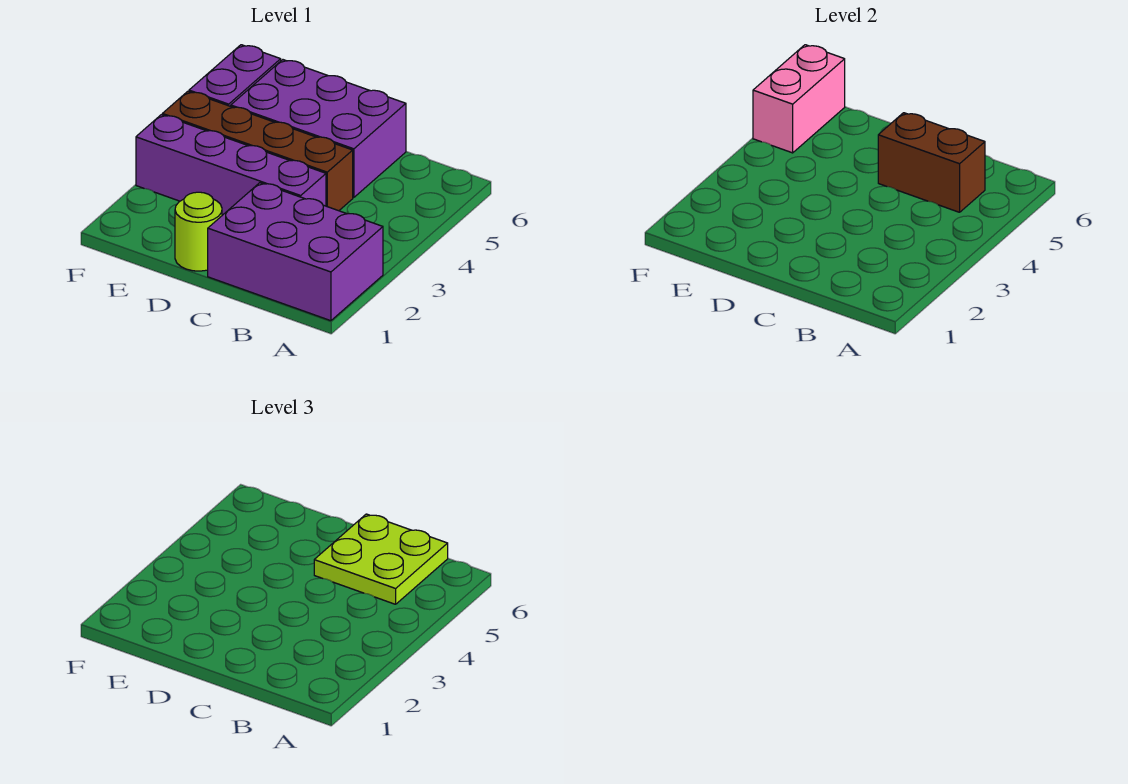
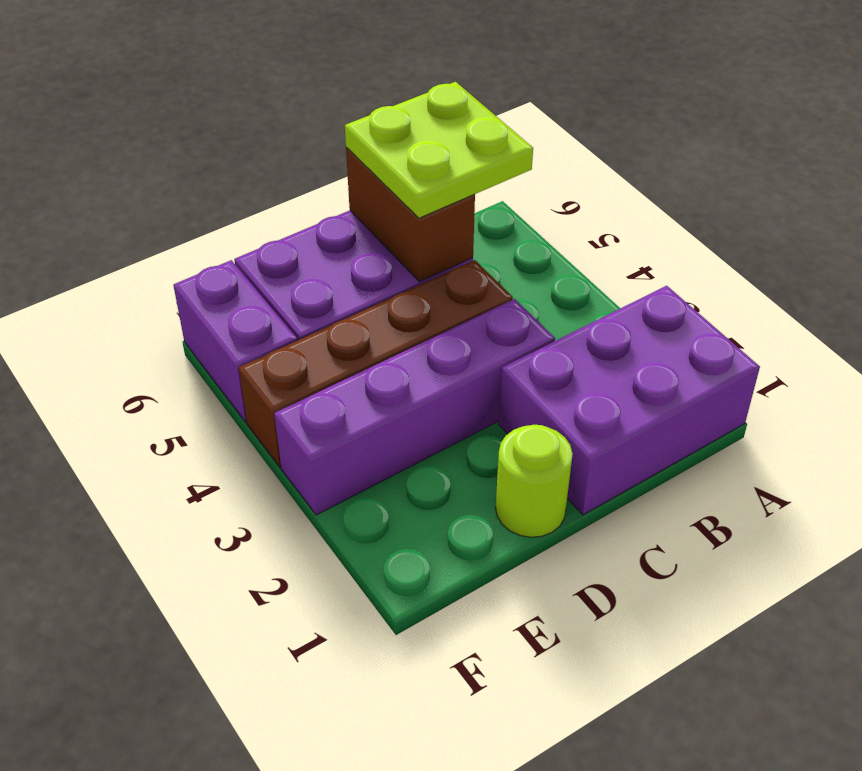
brown brick B5:C5 level 2 -> brown brick C5:C6 level 2
pink brick F5:F6 level 2 -> none

